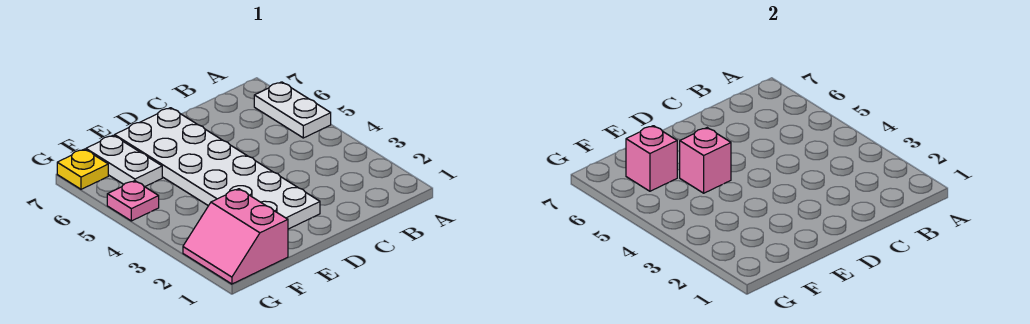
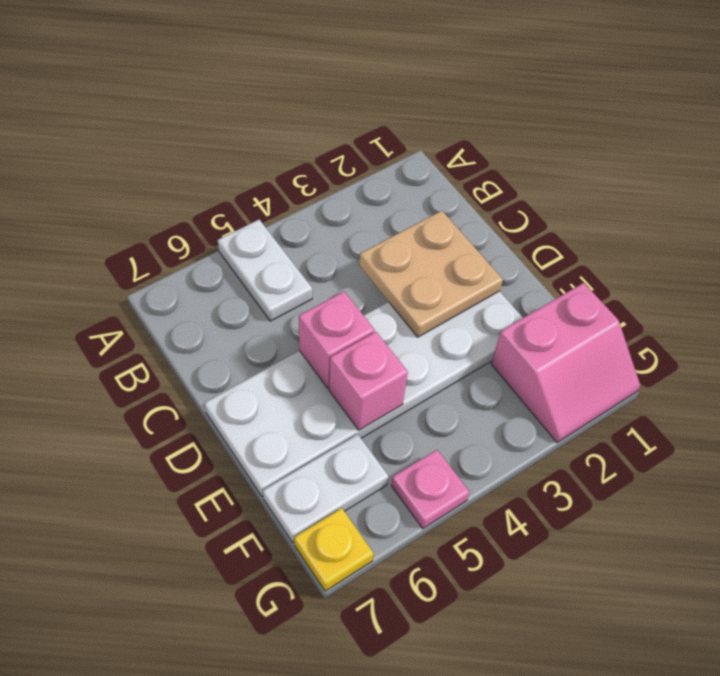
white plate A5:A6 level 1 -> white plate A5:B5 level 1
none -> tan plate C2:D3 level 2
pink brick F6 level 2 -> pink brick D5 level 2

